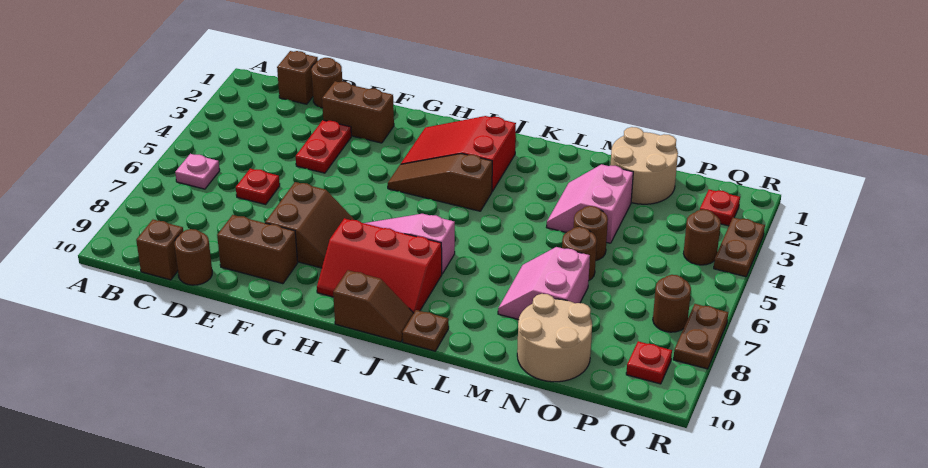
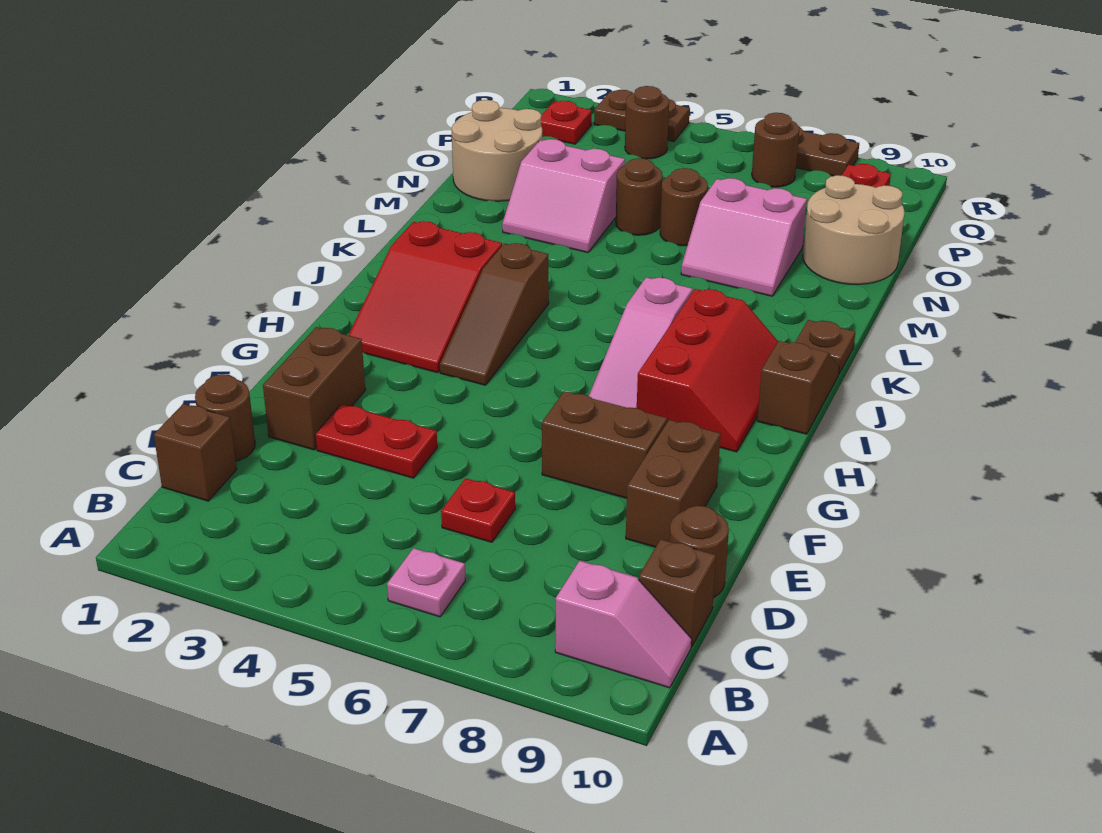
none -> pink slope B9:B10 level 1 top 9

